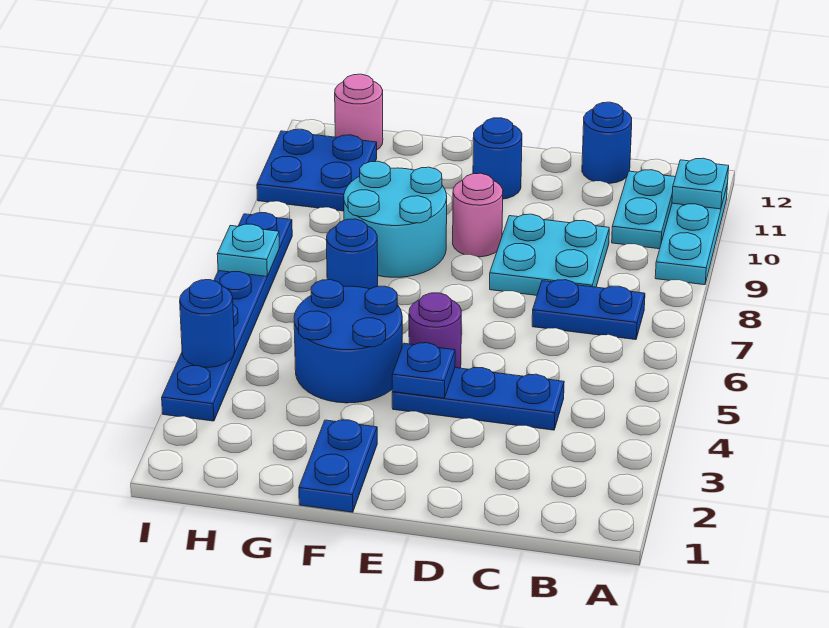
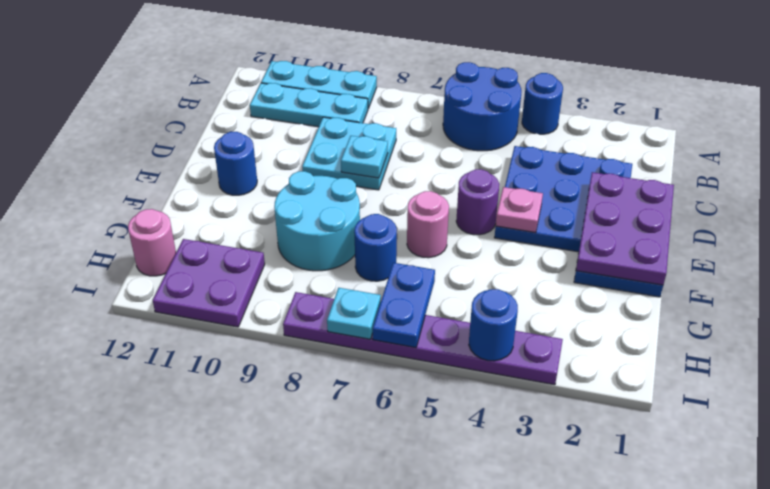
cyan plate A11 level 2 -> cyan plate D8 level 2
blue plate B7:C7 level 1 -> blue plate H6:I6 level 2
cyan plate B10:B11 level 1 -> cyan plate B9:B11 level 1
blue plate C4:E4 level 1 -> blue plate C2:E4 level 1
blue round brick C12 level 1 -> blue round brick A4 level 1
none -> purple plate D1:F2 level 2
blue plate E4 level 2 -> pink plate E4 level 2
pink round brick E9 level 1 -> pink round brick F6 level 1
blue round brick F4:G5 level 1 -> blue round brick A5:B6 level 1
blue plate H10:I11 level 1 -> purple plate H10:I11 level 1
blue plate I3:I8 level 1 -> purple plate I3:I8 level 1

